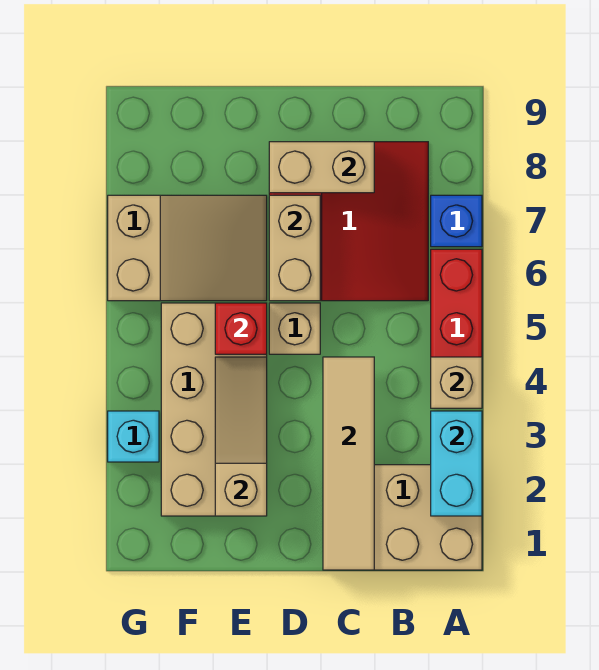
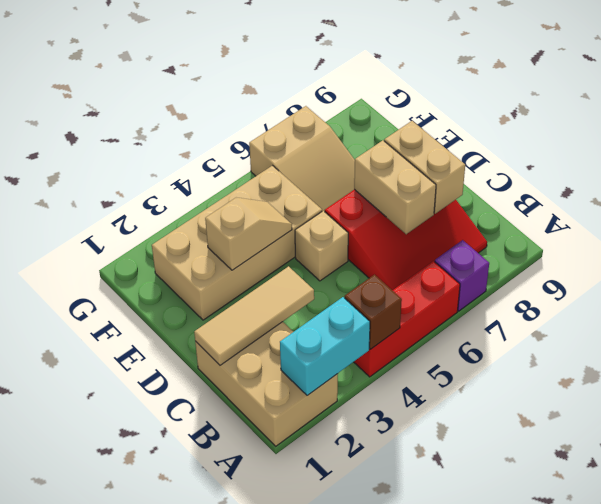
tan brick A4 level 2 -> brown brick A4 level 2
blue brick A7 level 1 -> purple brick A7 level 1
tan tile C1:C4 level 2 -> tan tile C1:C3 level 2
tan brick D6:D7 level 2 -> tan brick C7:D7 level 2
tan slope E2:E4 level 2 top 2 -> tan slope E3:E4 level 2 top 3
red brick E5 level 2 -> none
cyan brick G3 level 1 -> none

